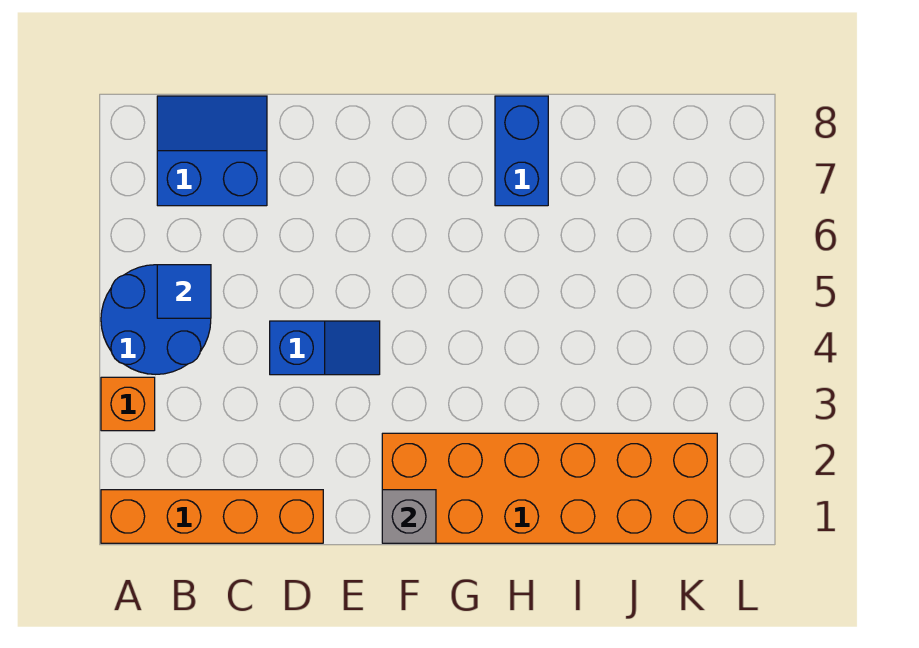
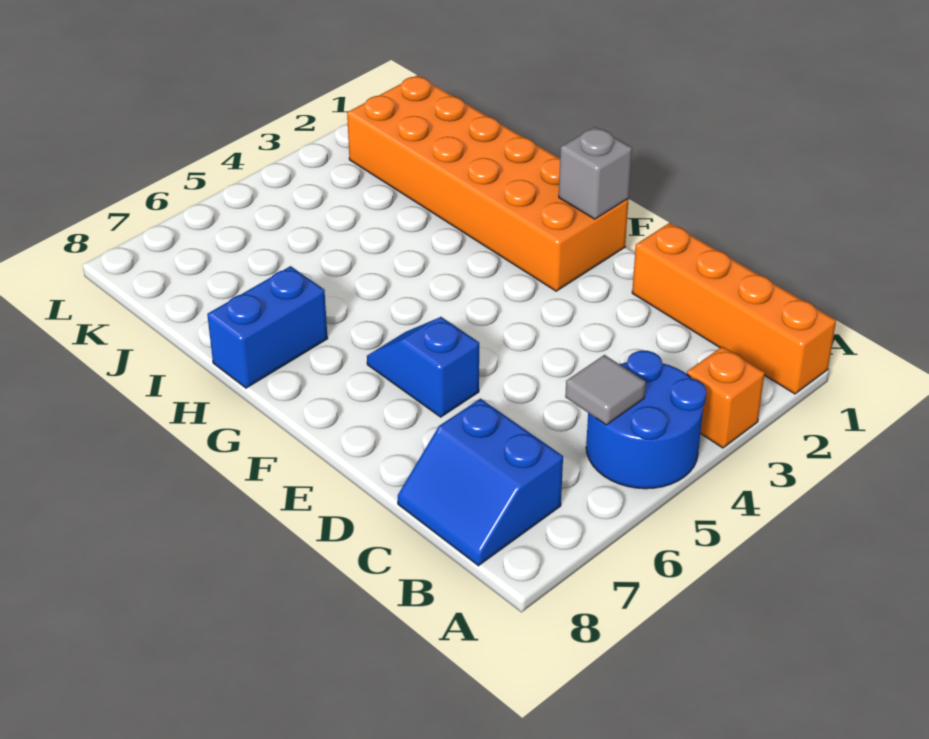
blue tile B5 level 2 -> grey tile B5 level 2
blue slope D4:E4 level 1 top D -> blue slope E6:F6 level 1 top E

